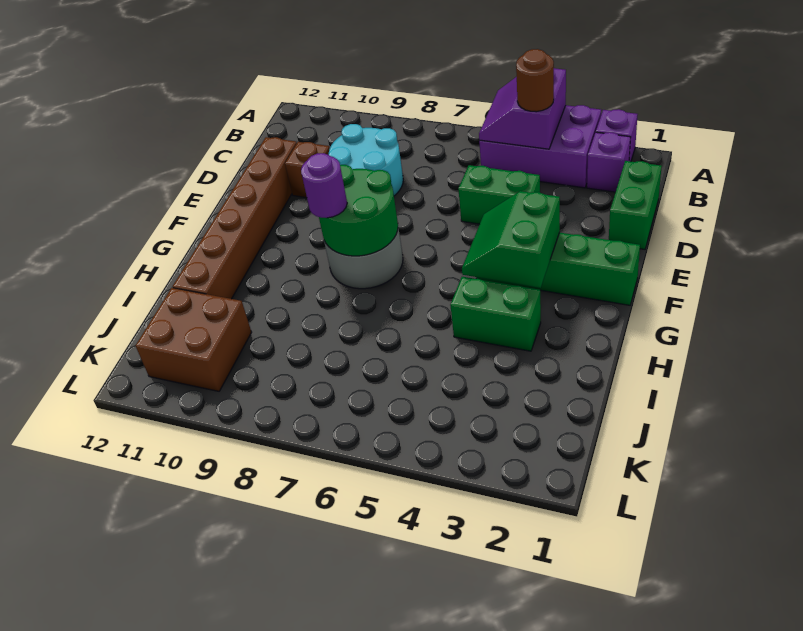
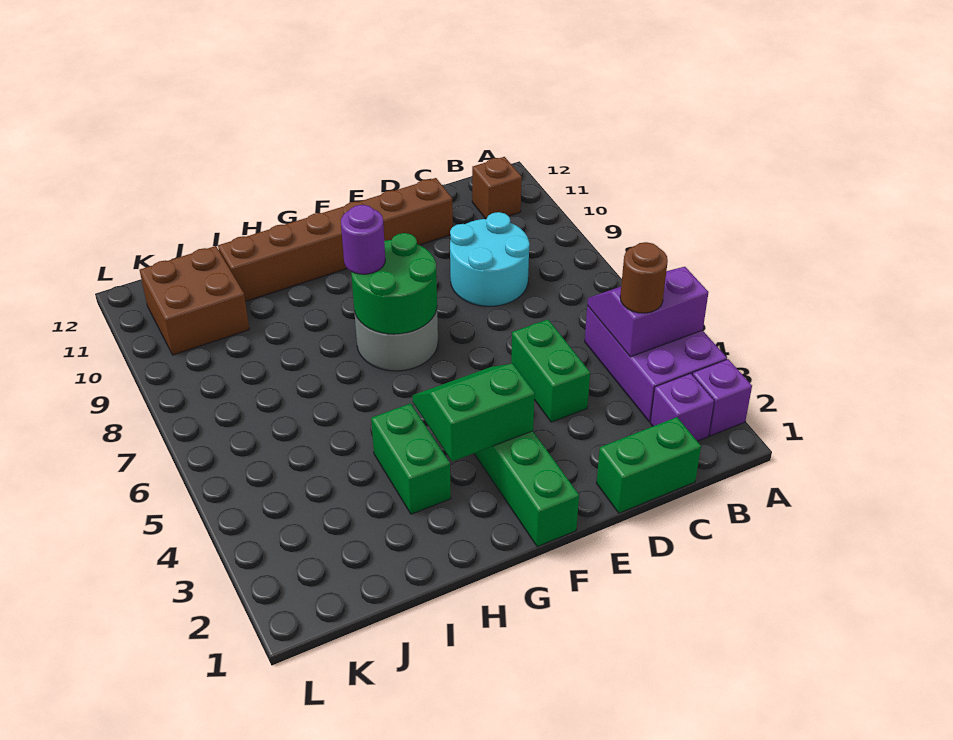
brown brick D10 level 1 -> brown brick B11 level 1

